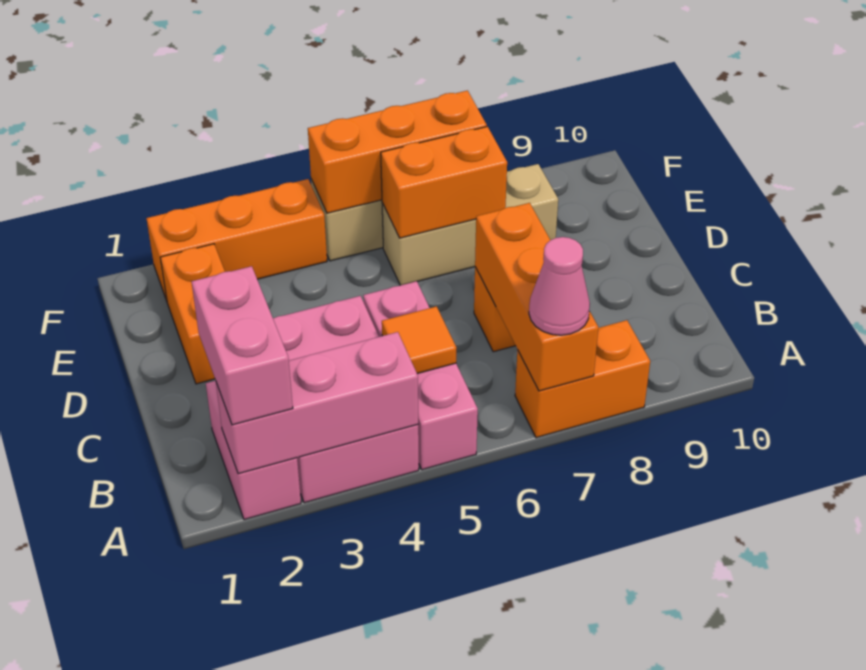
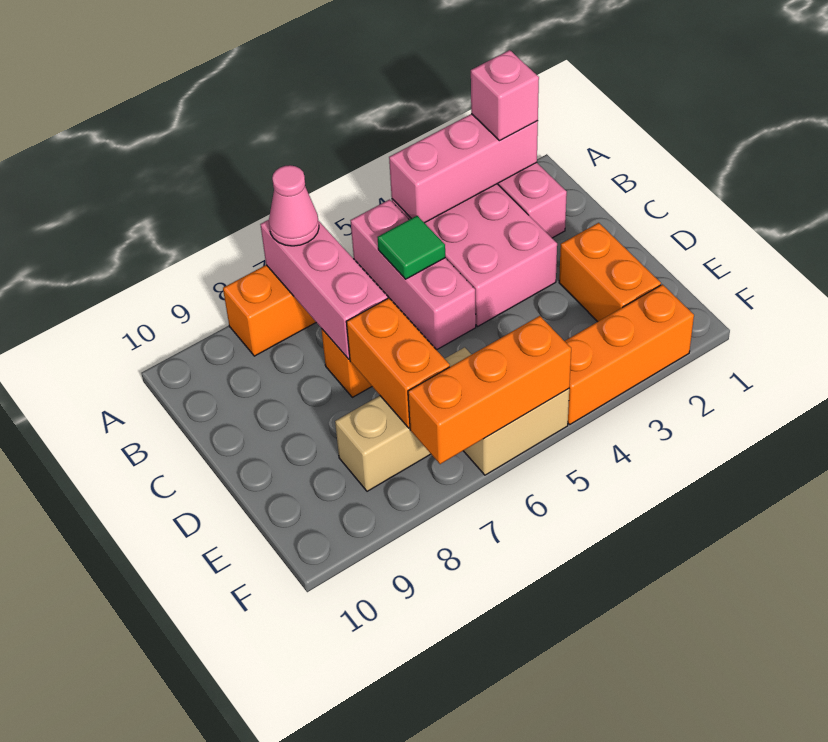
pink brick A2:B2 level 3 -> pink brick A2 level 3
orange brick A7:C7 level 2 -> pink brick A7:C7 level 2
orange tile B5 level 2 -> green tile B5 level 2
orange brick E6:E7 level 2 -> orange brick D7:E7 level 2

